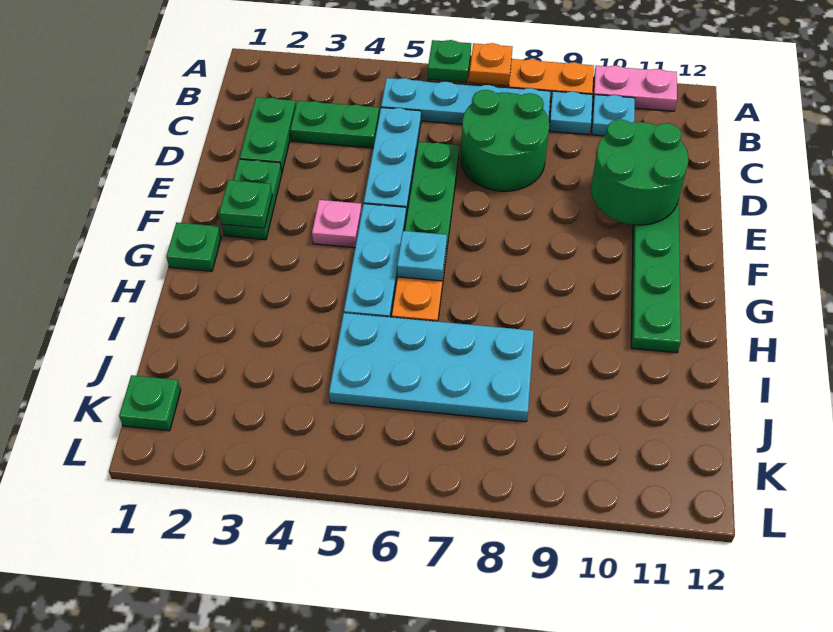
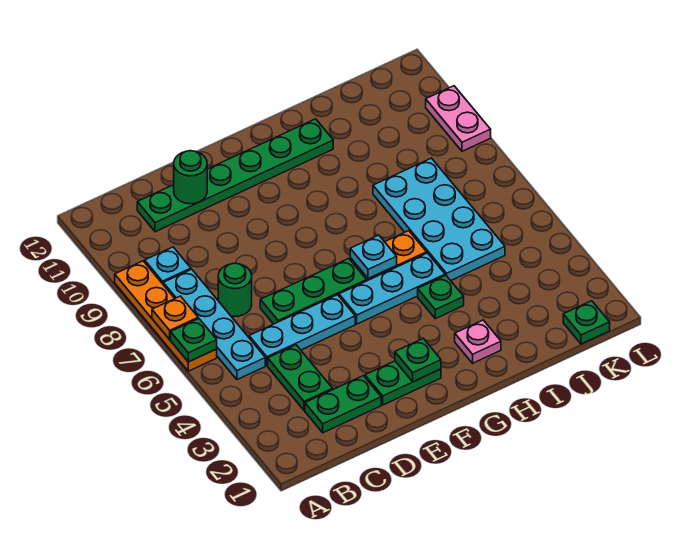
pink plate A10:A11 level 1 -> pink plate L9:L10 level 1
cyan plate B10 level 1 -> none
green round brick C7:D8 level 1 -> green round brick C7 level 1
green round brick D10:E11 level 2 -> green round brick D11 level 2
pink plate F4 level 1 -> pink plate H2 level 1
green plate G1 level 1 -> green plate H4 level 1

